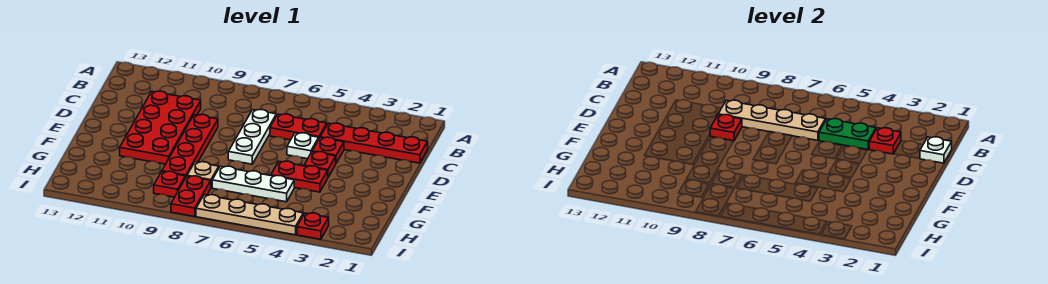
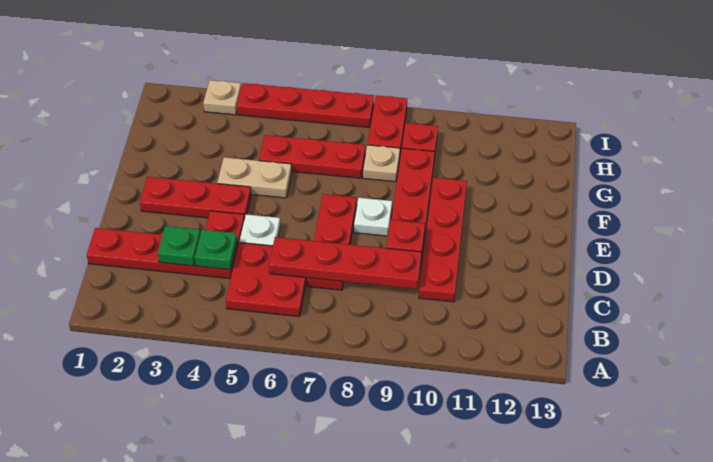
white plate C1 level 2 -> white plate E8 level 1
red plate C3 level 2 -> green plate C3 level 2
green plate C4:C5 level 2 -> green plate C4 level 2
red plate C5:C6 level 1 -> red plate B5:C6 level 1
tan plate C6:C9 level 2 -> red plate C6:C9 level 2
white plate C7:E7 level 1 -> red plate C7:E7 level 1
red plate C10:F11 level 1 -> red plate C10:F10 level 1
red plate E4 level 1 -> red plate E2:E4 level 1
red plate F4:F5 level 1 -> tan plate F4:F5 level 1
white plate G5:G7 level 1 -> red plate G5:G7 level 1
red plate I3 level 1 -> tan plate I3 level 1
tan plate I4:I7 level 1 -> red plate I4:I7 level 1

